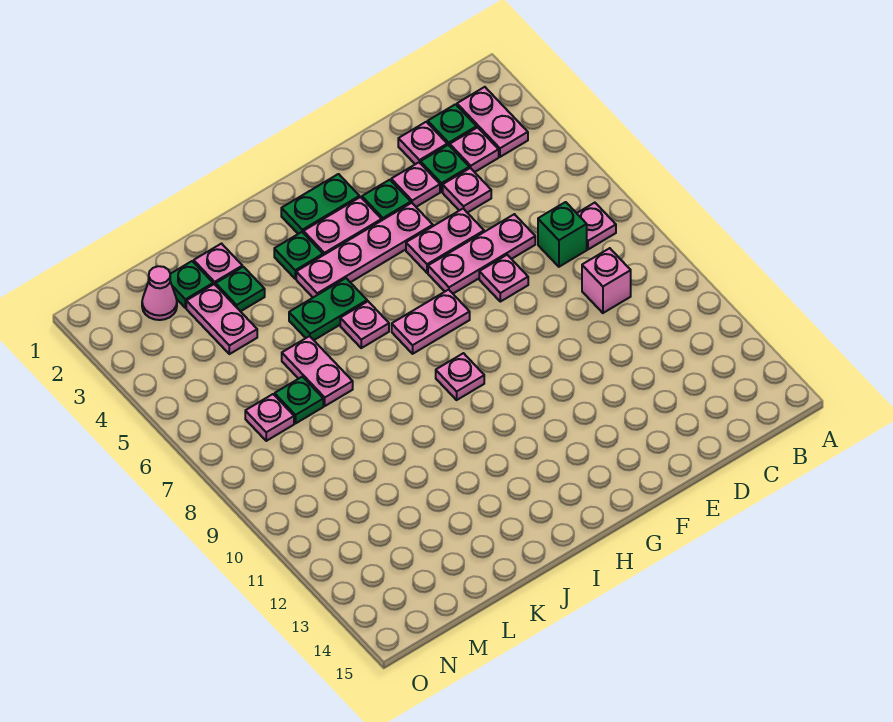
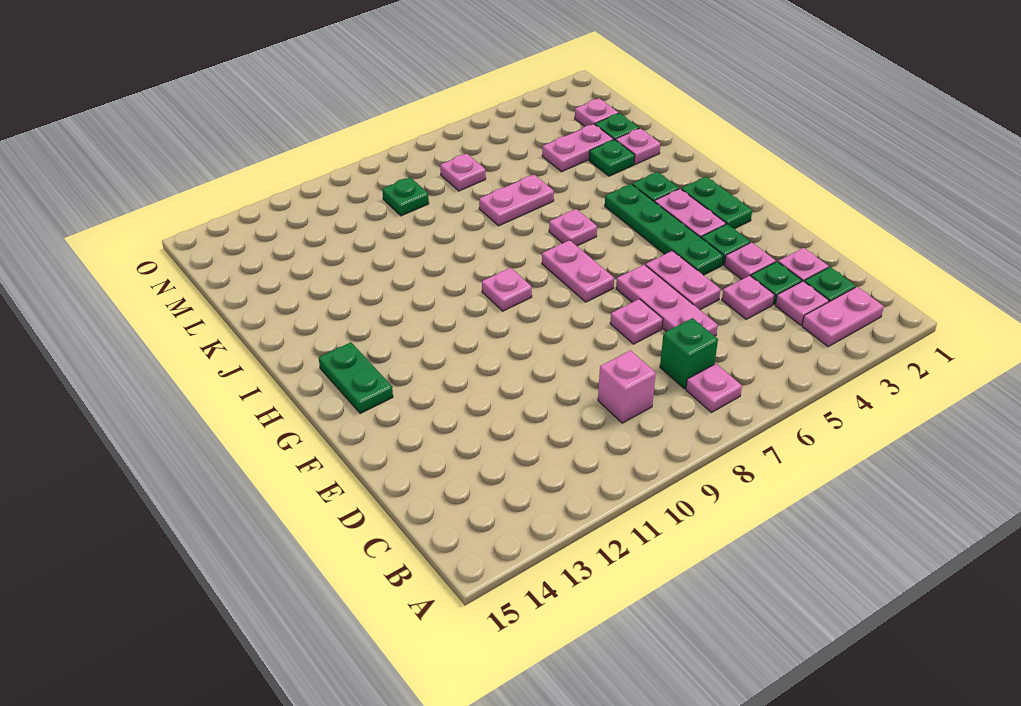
pink plate F4:I4 level 1 -> green plate F4:I4 level 1
green plate I5:J5 level 1 -> green plate G14:H14 level 1
green plate L7 level 1 -> green plate M9 level 1
pink cone M2 level 1 -> pink plate M2 level 1

